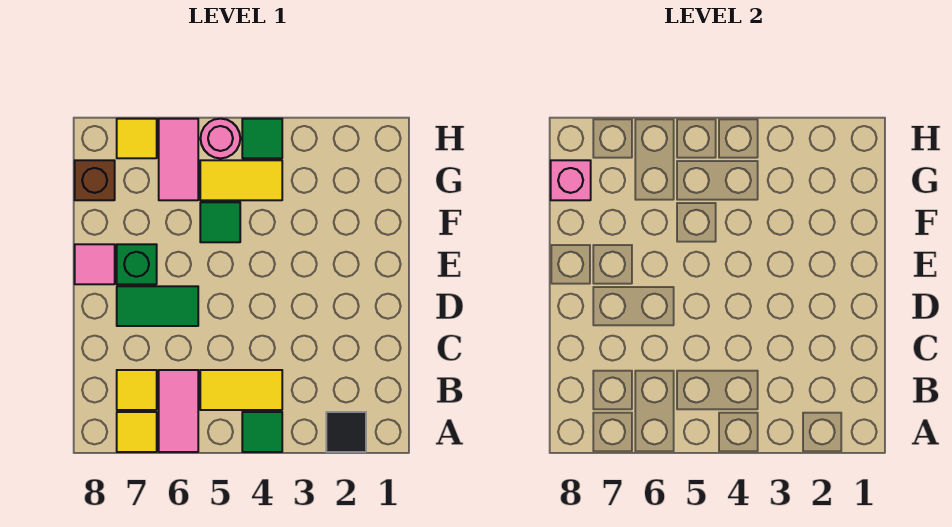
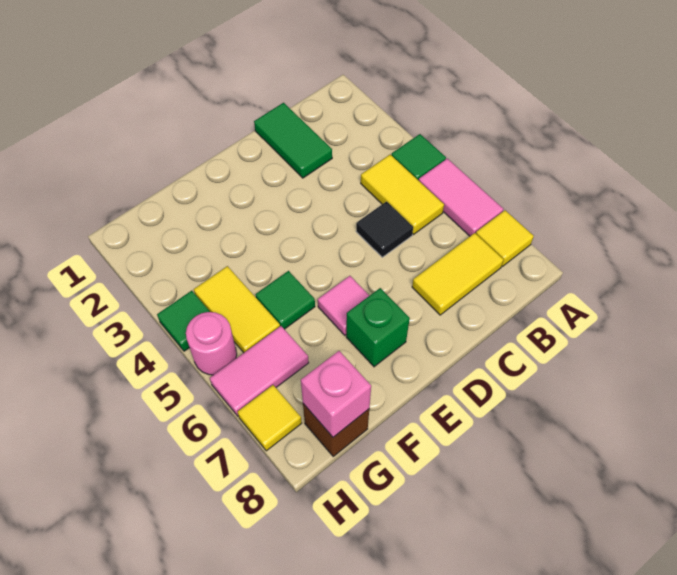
black tile A2 level 1 -> black tile C5 level 1
pink tile A6:B6 level 1 -> pink tile A5:A6 level 1
yellow tile B7 level 1 -> yellow tile B7:C7 level 1
green tile D6:D7 level 1 -> green tile C1:C2 level 1
pink tile E8 level 1 -> pink tile E6 level 1

